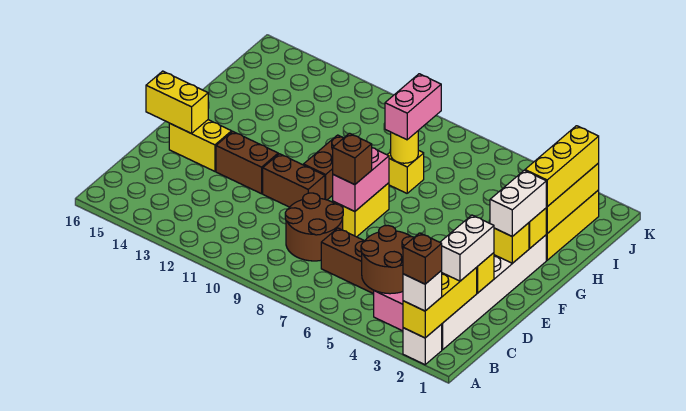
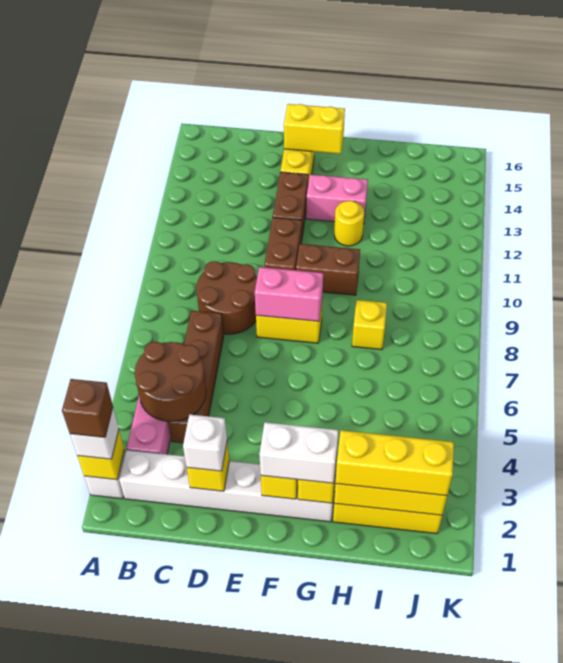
yellow brick A2:C2 level 2 -> yellow brick A2 level 2
white brick C2:D2 level 3 -> white brick D2 level 3
brown brick E8 level 3 -> none
yellow brick E15:E16 level 2 -> yellow brick E15:F15 level 2
yellow round brick H8 level 2 -> yellow round brick G12 level 1
pink brick H8:I8 level 3 -> pink brick F13:G13 level 1

